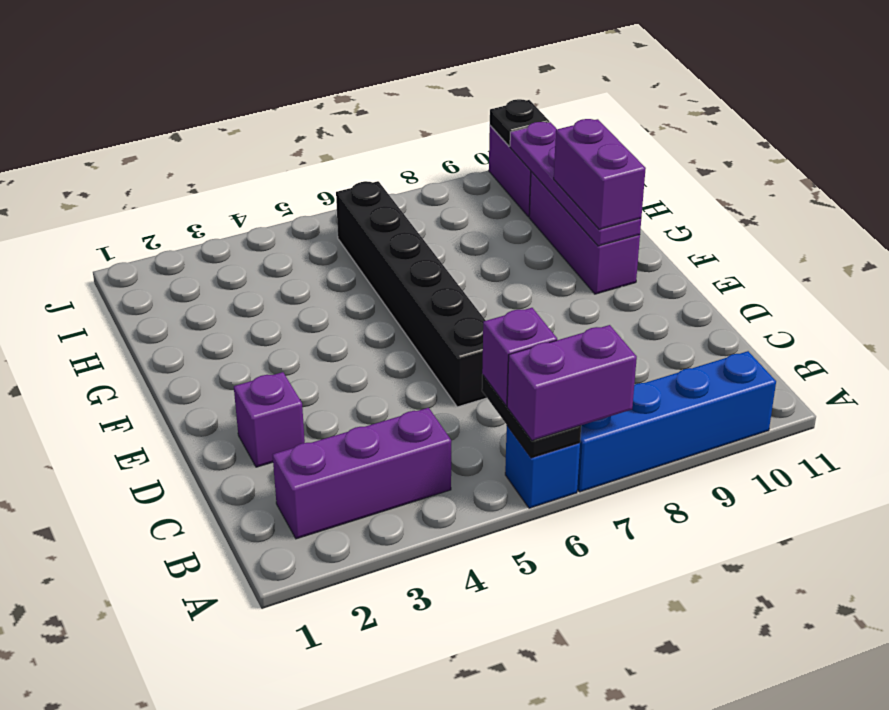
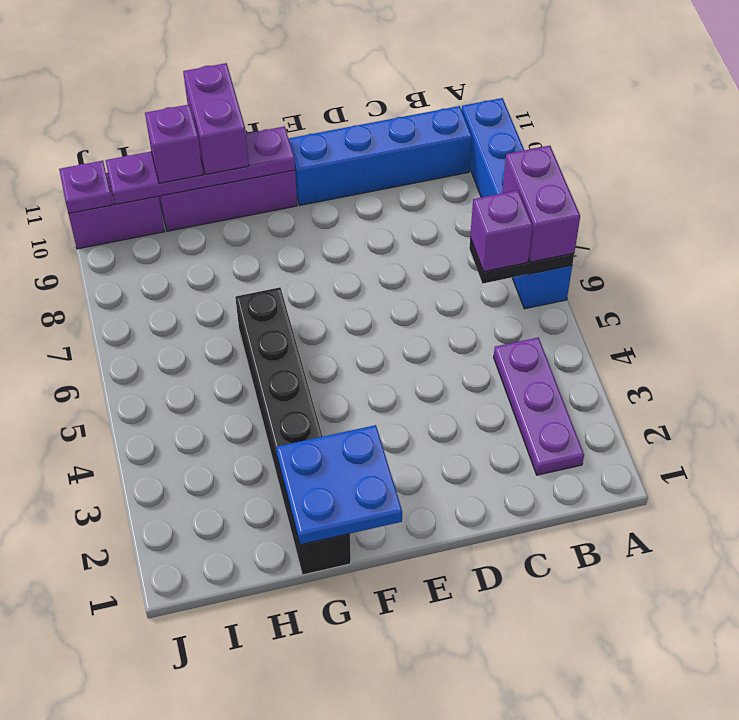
purple brick B2:B4 level 1 -> purple plate B2:B4 level 1
none -> blue brick B10:E10 level 1
purple brick D2 level 1 -> purple brick H10 level 3
black brick D6:I6 level 1 -> black brick G1:G6 level 1
none -> blue plate F1:G2 level 2
purple brick F10:G10 level 3 -> purple brick G10:G11 level 3
black plate J10 level 2 -> purple plate J10 level 2

